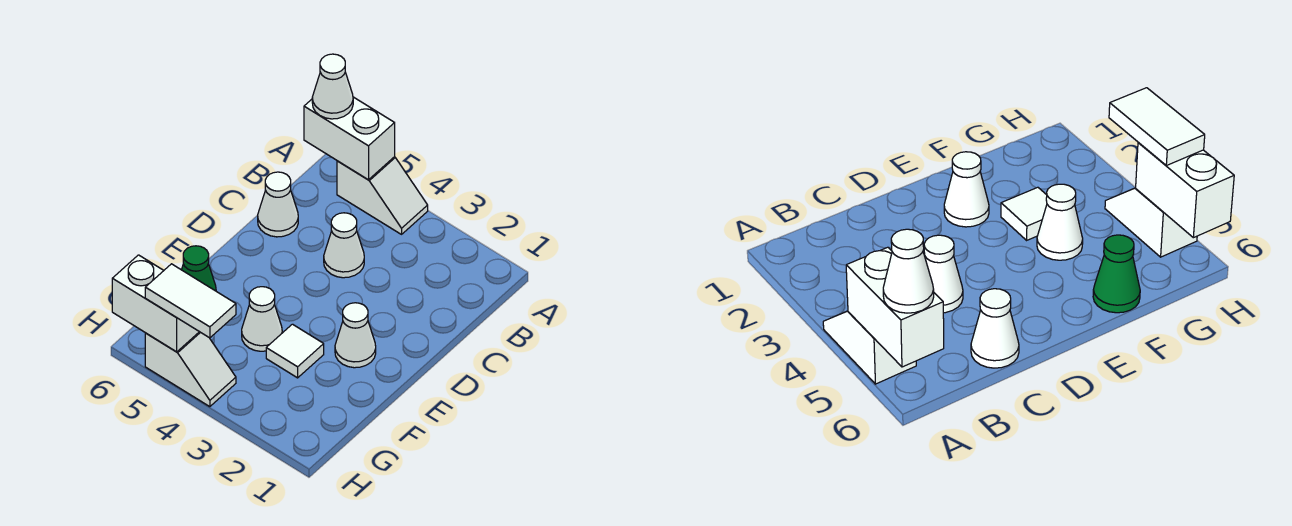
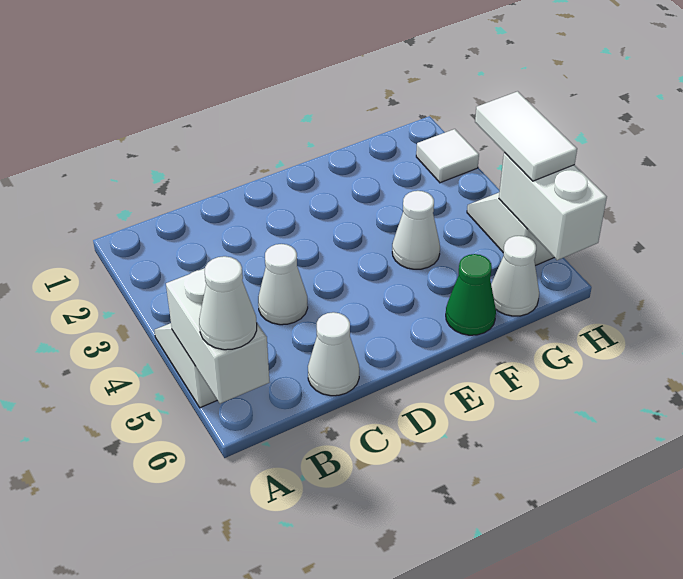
white cone E2 level 1 -> white cone G6 level 1
white tile F3 level 1 -> white tile H2 level 1

